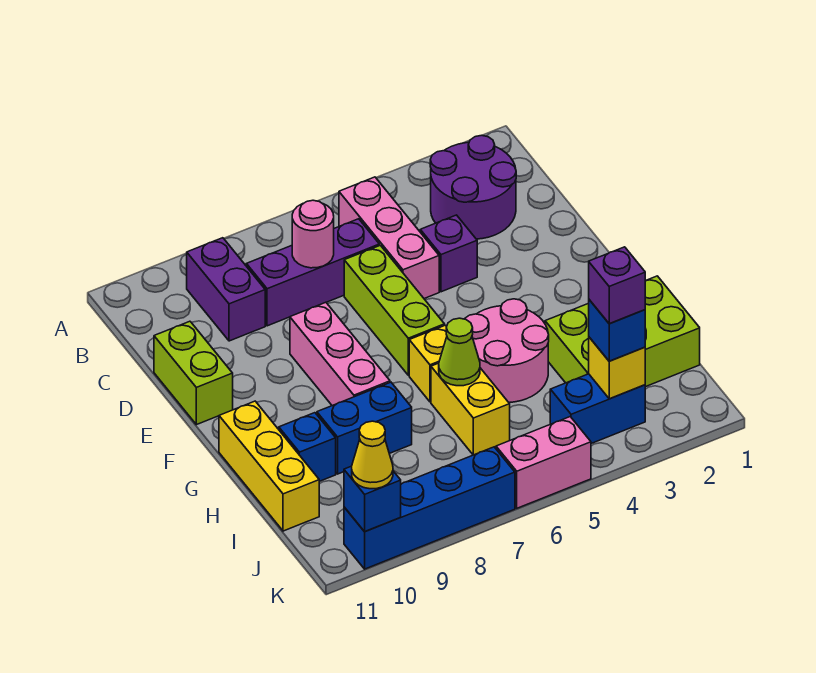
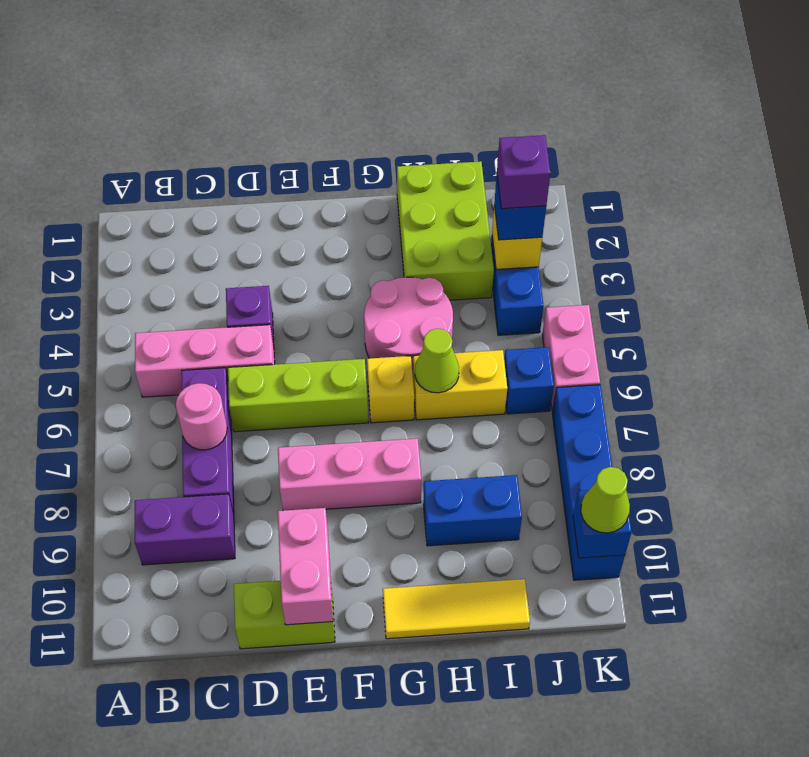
purple round brick B2:C3 level 1 -> none
none -> pink brick E10:E11 level 2
yellow brick G11:I11 level 1 -> yellow tile G11:I11 level 1
blue brick H8:H9 level 1 -> blue brick H9:I9 level 1
blue brick H10 level 1 -> blue brick J6 level 1
yellow cone K10 level 3 -> lime cone K10 level 3

